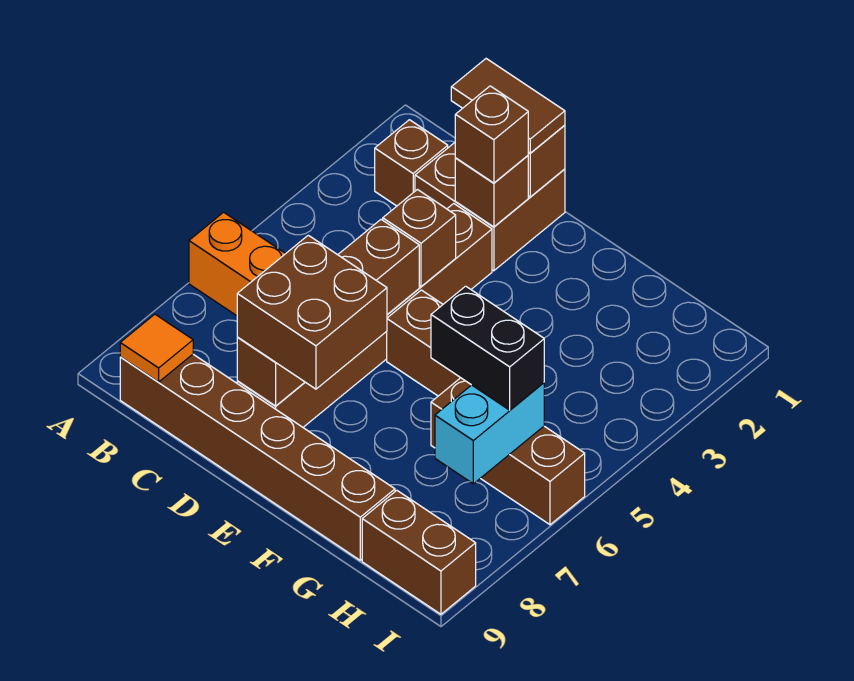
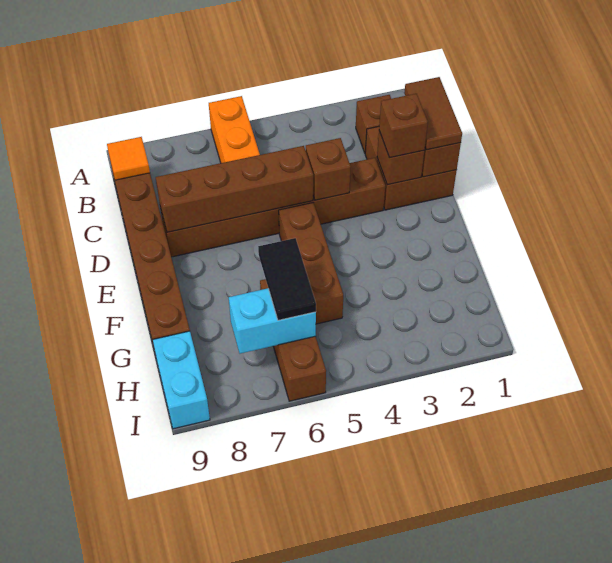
brown brick D7:E8 level 3 -> none
black brick G6:H6 level 3 -> black tile G6:H6 level 3
brown brick H9:I9 level 1 -> cyan brick H9:I9 level 1

